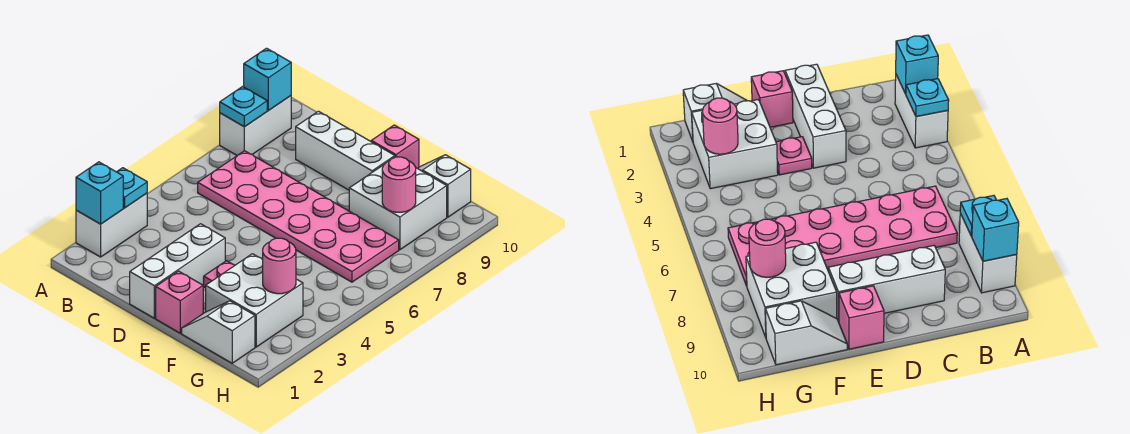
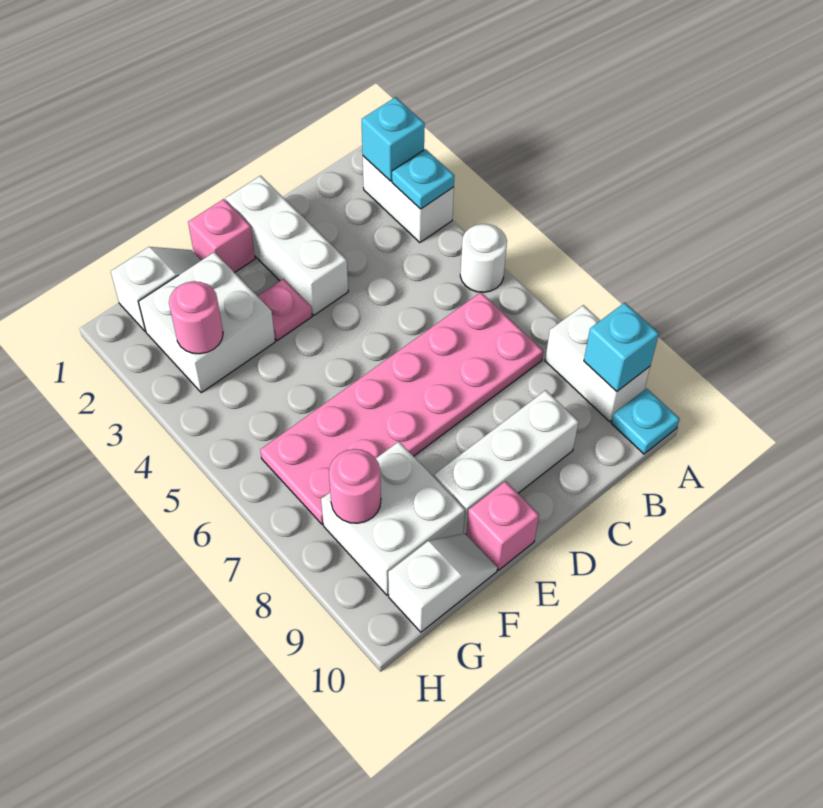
none -> white round brick A5 level 1
cyan plate A8 level 2 -> cyan plate A10 level 1

